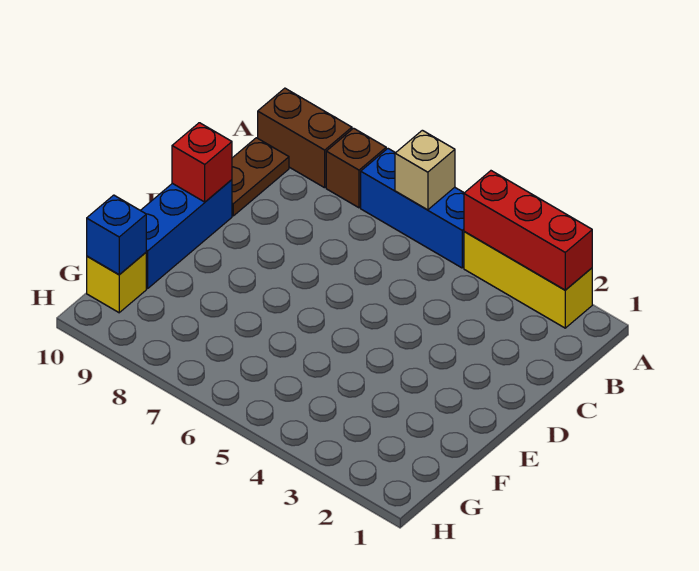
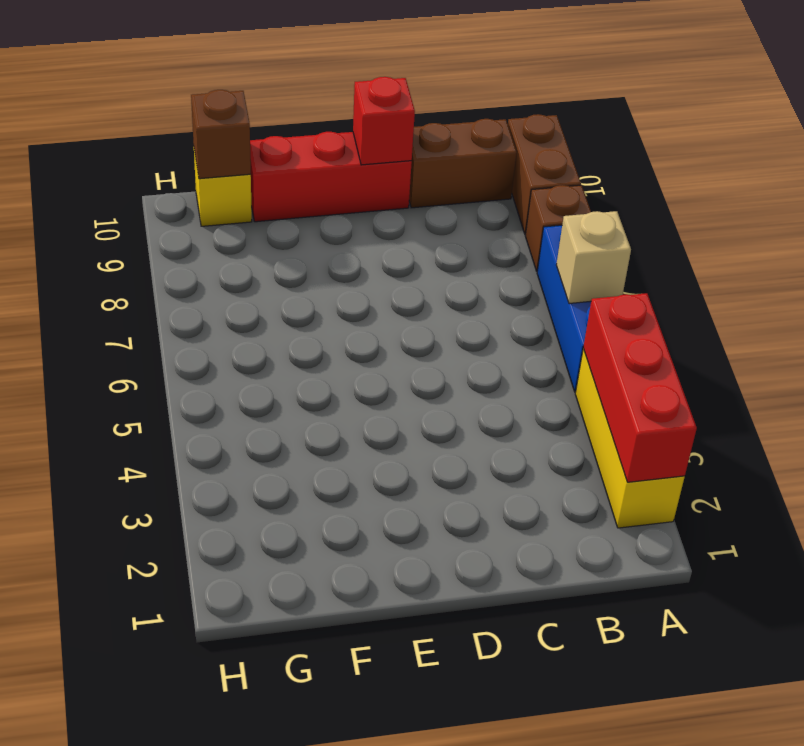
brown plate B10:C10 level 1 -> brown brick B10:C10 level 1
blue brick D10:F10 level 1 -> red brick D10:F10 level 1
blue brick G10 level 2 -> brown brick G10 level 2

